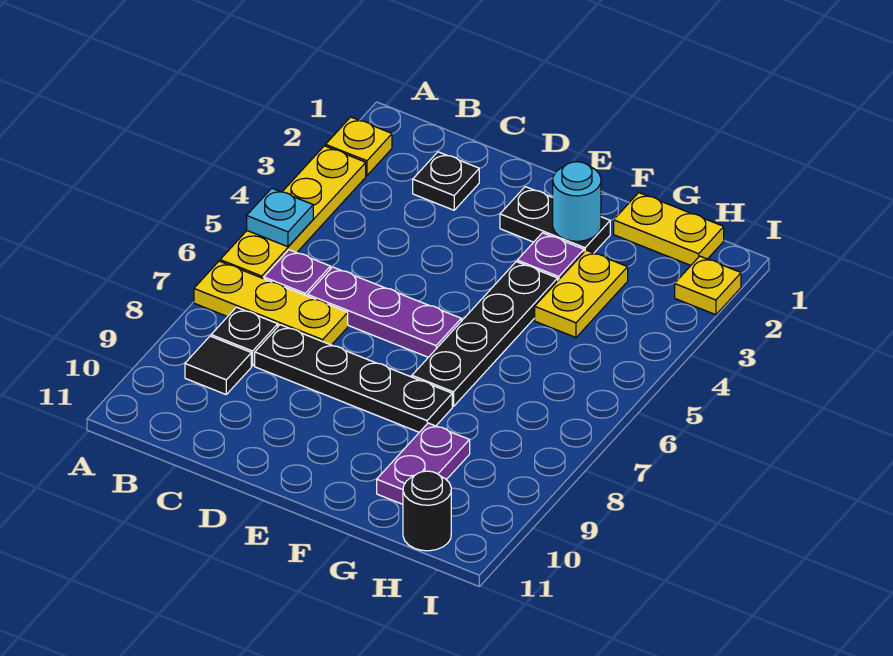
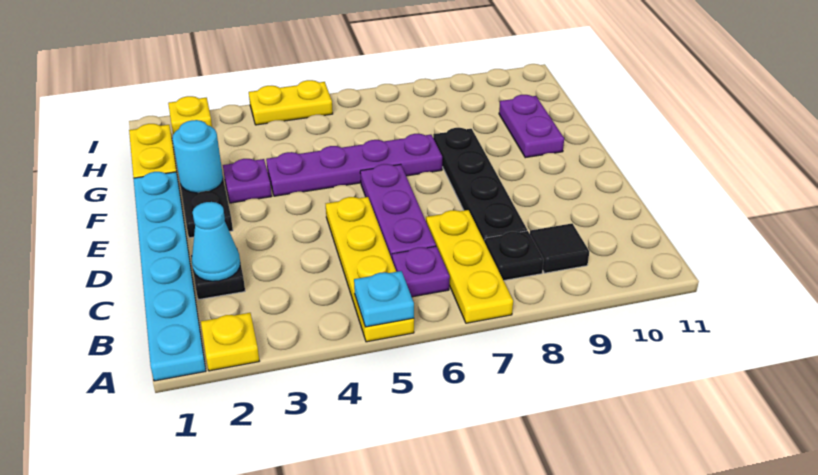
none -> cyan plate A1:F1 level 1
yellow plate A3:A6 level 1 -> yellow plate A5:D5 level 1
none -> cyan cone C2 level 2
black plate F4:F7 level 1 -> purple plate F4:F7 level 1
yellow plate G3:G4 level 1 -> yellow plate I4:I5 level 1
purple plate G9:G10 level 1 -> purple plate F10:G10 level 1
black round brick H11 level 1 -> none

